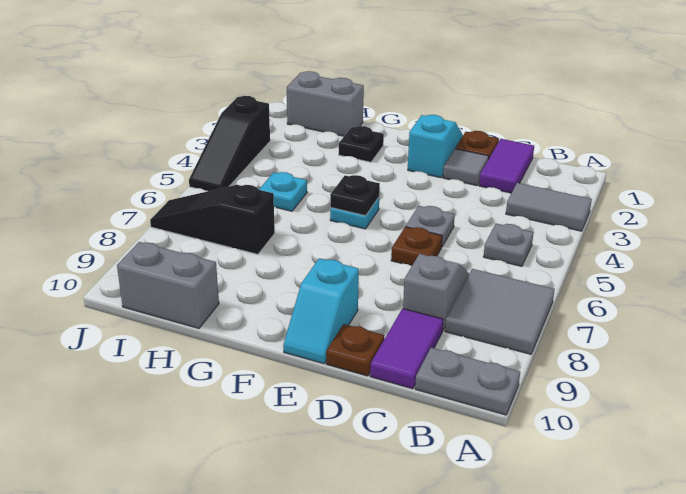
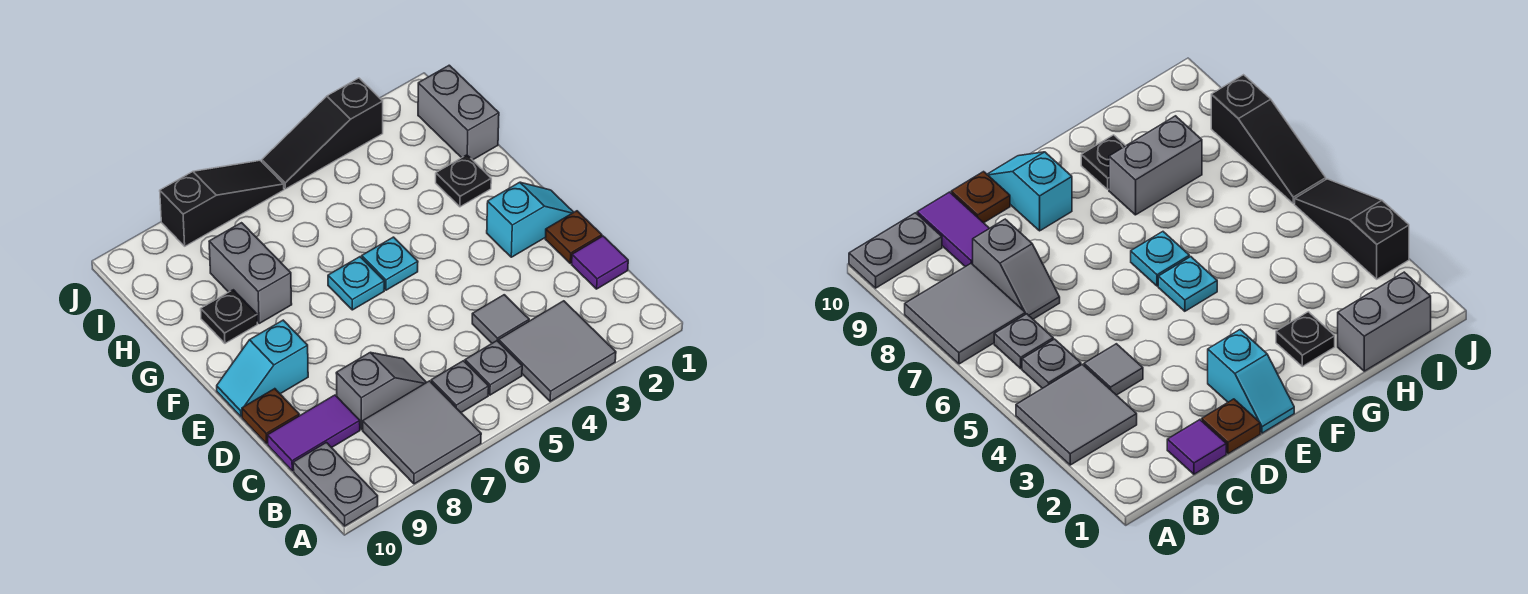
grey tile A3:B3 level 1 -> grey tile A3:B4 level 1
purple tile C1:C2 level 1 -> purple tile C1 level 1
grey tile D2 level 1 -> grey tile C4 level 1
grey plate D5 level 1 -> grey plate B6 level 1
brown plate D6 level 1 -> none
black plate F5 level 2 -> black plate G9 level 1
cyan plate H5 level 1 -> cyan plate F6 level 1
black slope H7:J7 level 1 top H -> black slope J6:J8 level 1 top 8
grey brick H10:I10 level 1 -> grey brick G8:H8 level 1

